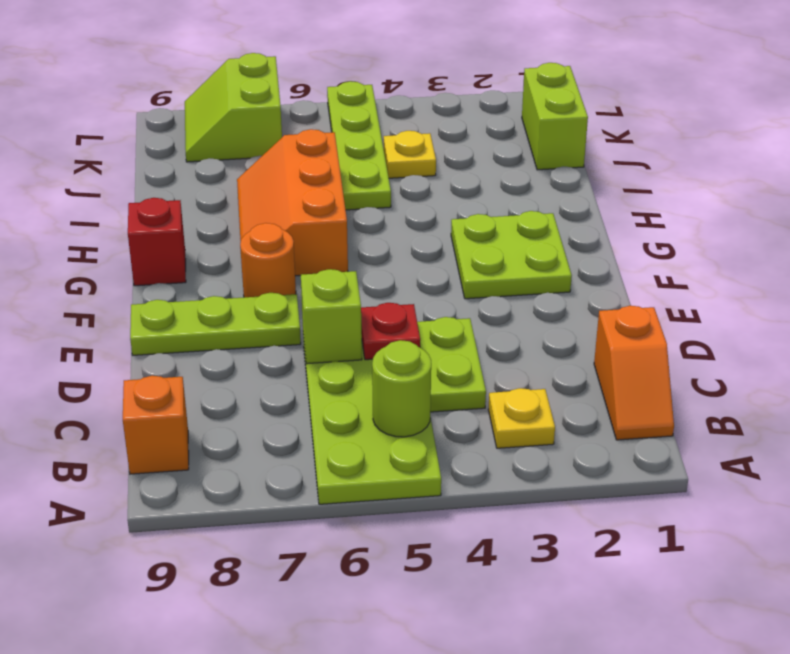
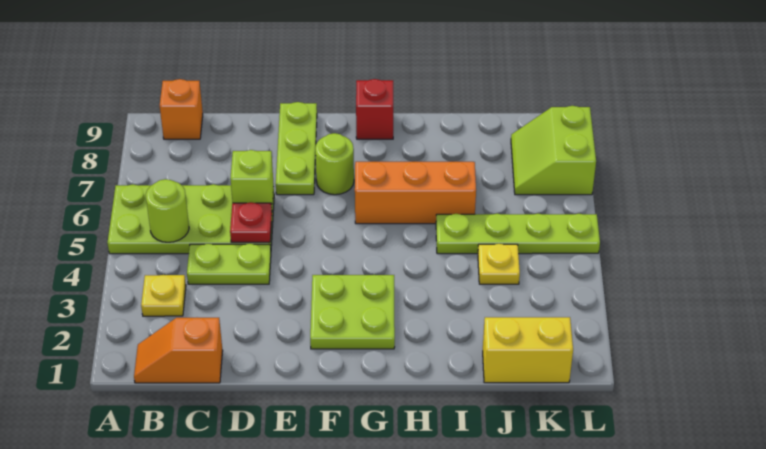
orange round brick F7 level 1 -> lime round brick F7 level 1
lime brick J1:K1 level 1 -> yellow brick J1:K1 level 1
lime slope K7:L8 level 1 top 7 -> lime slope K7:L8 level 1 top L

